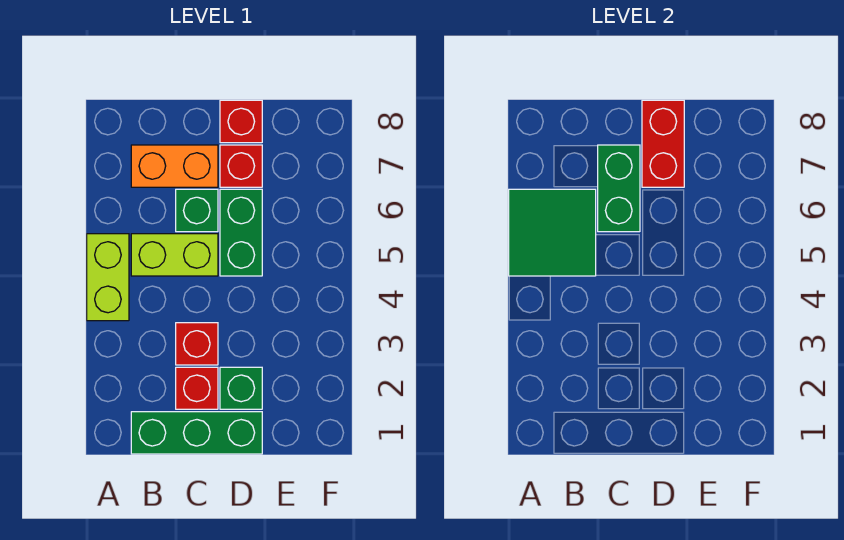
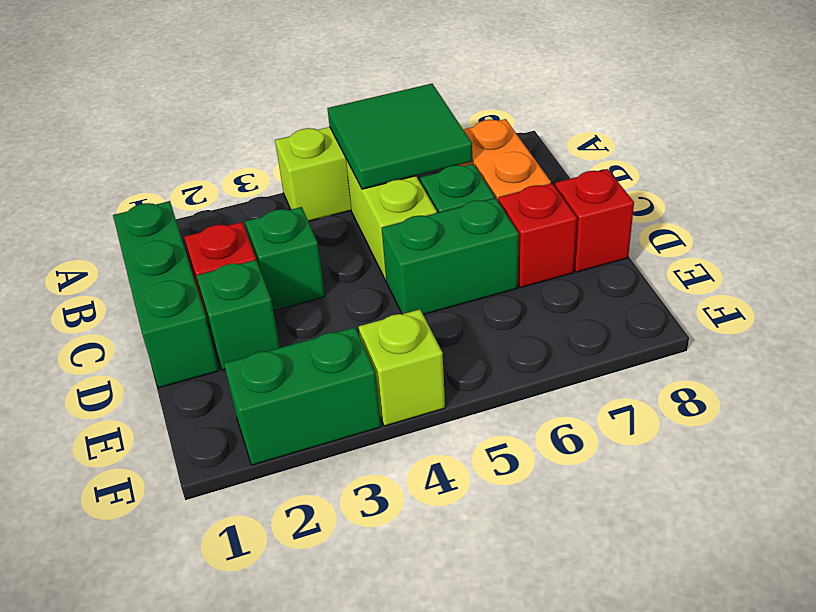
red brick C3 level 1 -> green brick C3 level 1
green brick C6:C7 level 2 -> green brick F2:F3 level 1
red brick D7:D8 level 2 -> none
none -> lime brick F4 level 1

